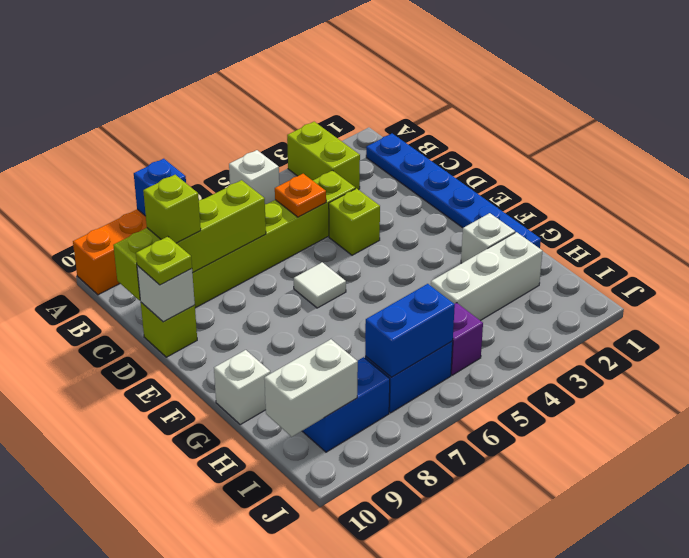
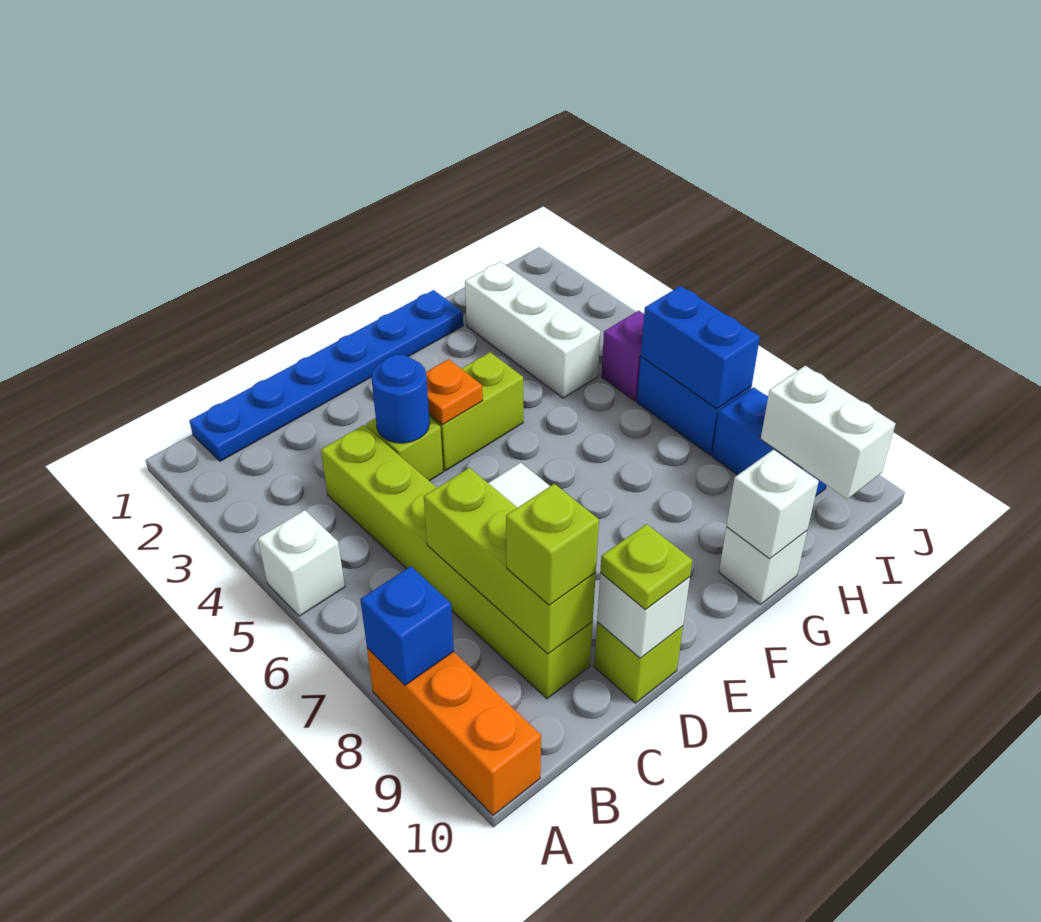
lime brick A3:B3 level 1 -> lime brick E4:F4 level 1
orange plate C5 level 2 -> orange plate E4 level 2
lime brick C7:C10 level 2 -> lime brick C7:C9 level 2
none -> blue round brick D4 level 2
white brick G2 level 1 -> white brick G10 level 2

